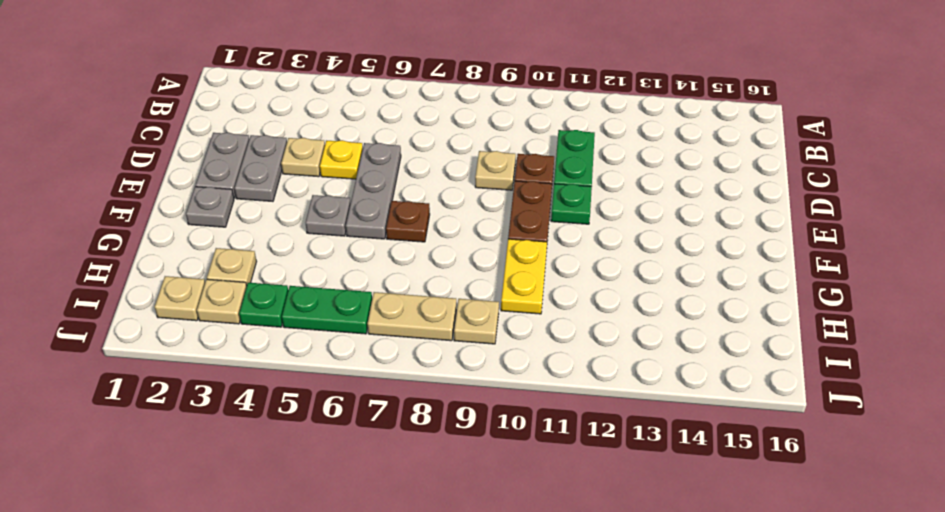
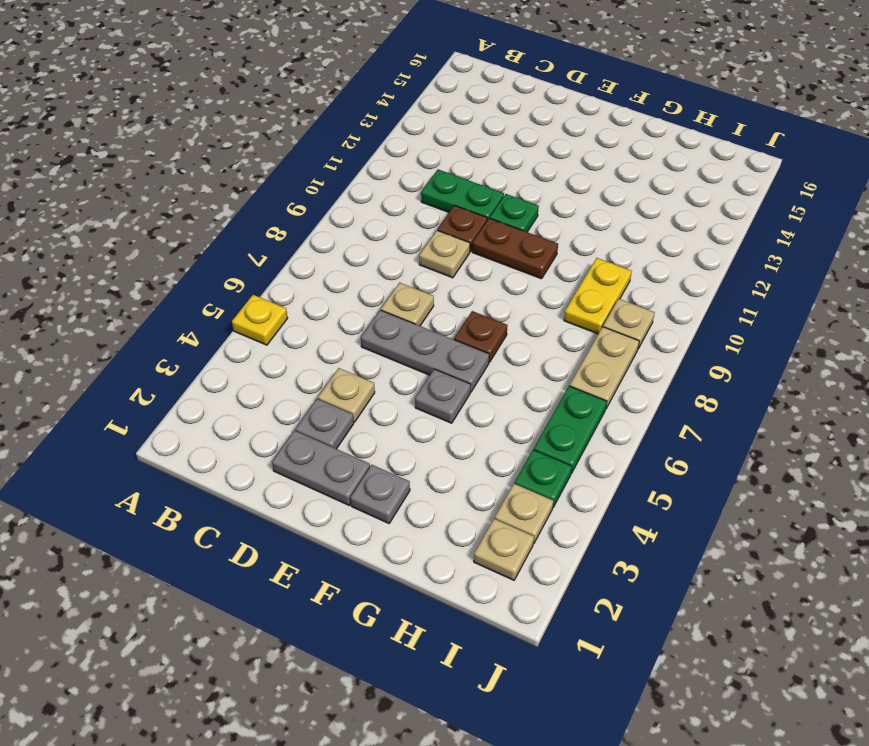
grey plate D3:E3 level 1 -> grey plate D3 level 1
yellow plate D5 level 1 -> yellow plate A5 level 1
yellow plate G10:H10 level 1 -> yellow plate H9:H10 level 1
tan plate H3 level 1 -> tan plate D7 level 1

